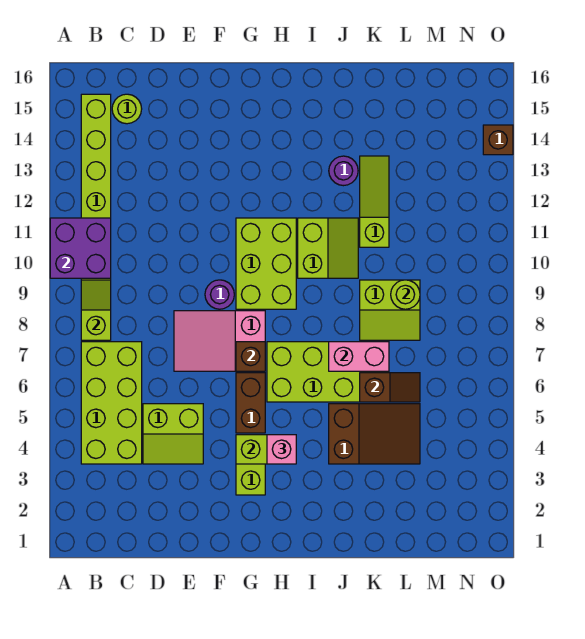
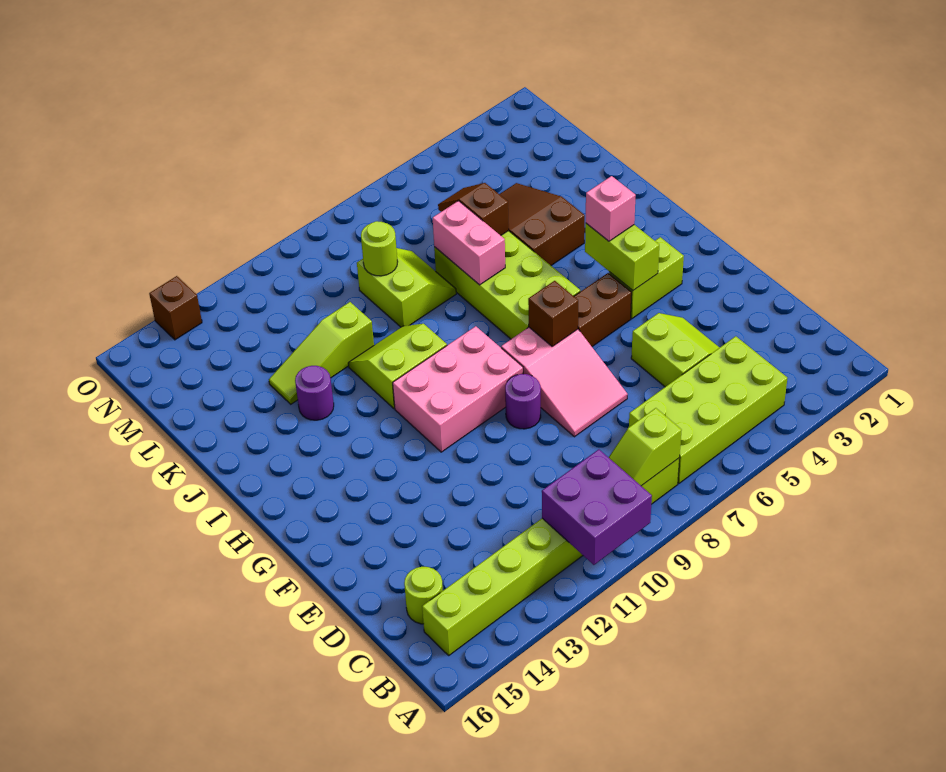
lime brick G9:H11 level 1 -> pink brick G9:H11 level 1

